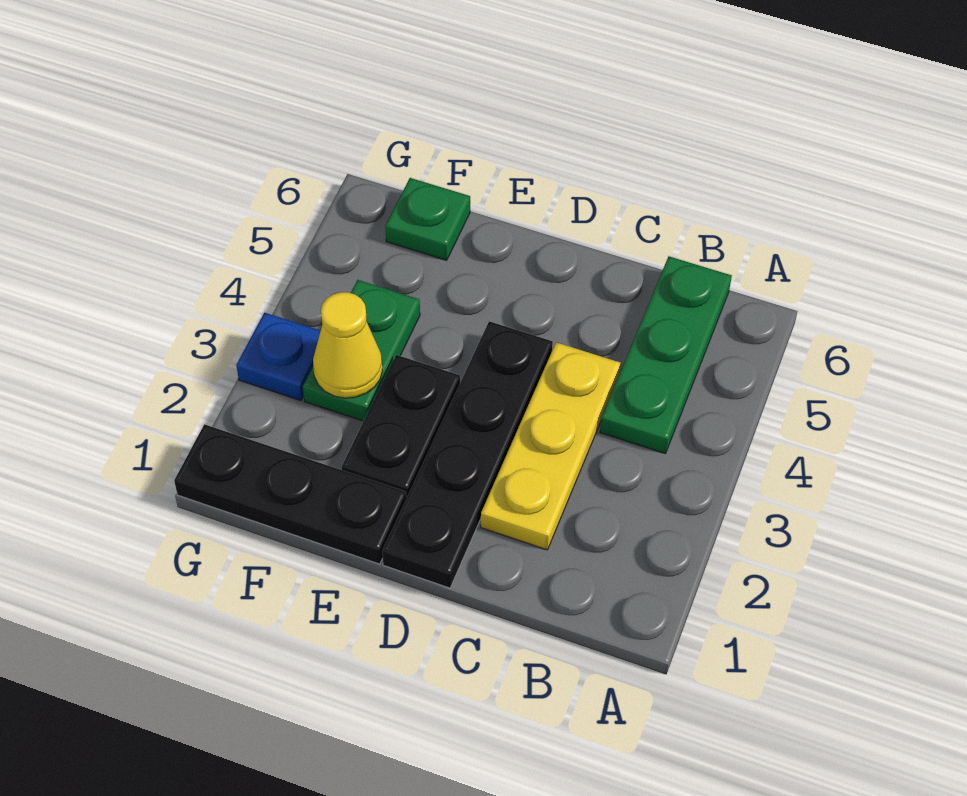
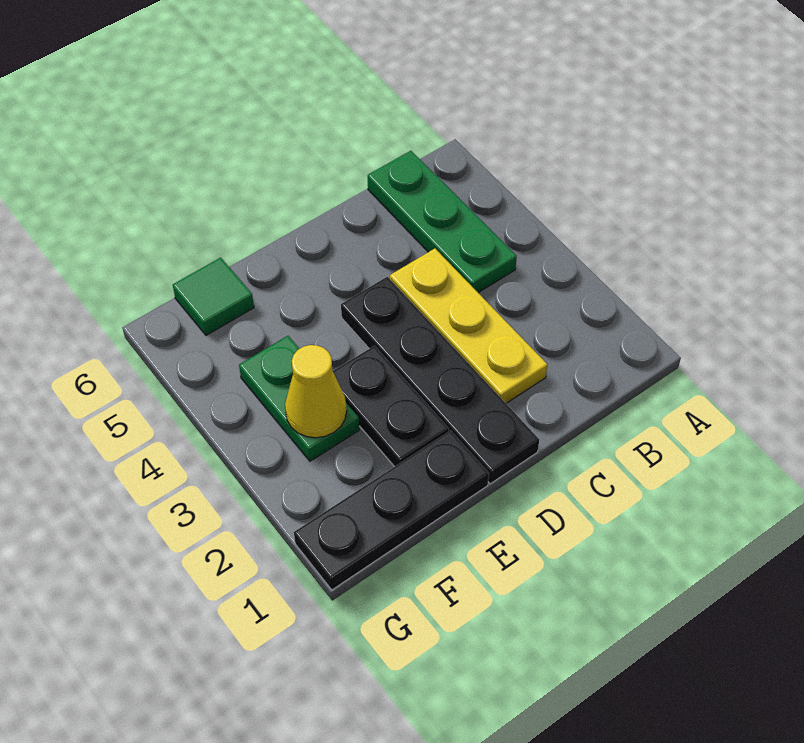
green plate F6 level 1 -> green tile F6 level 1
blue plate G3 level 1 -> none

